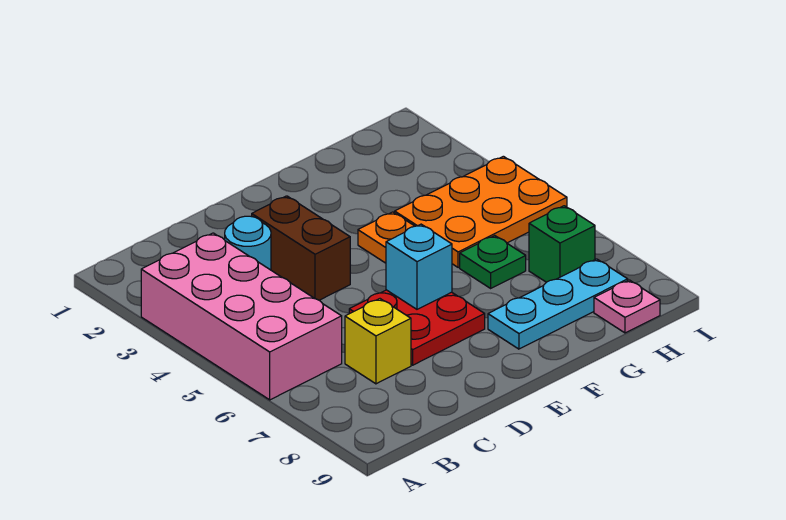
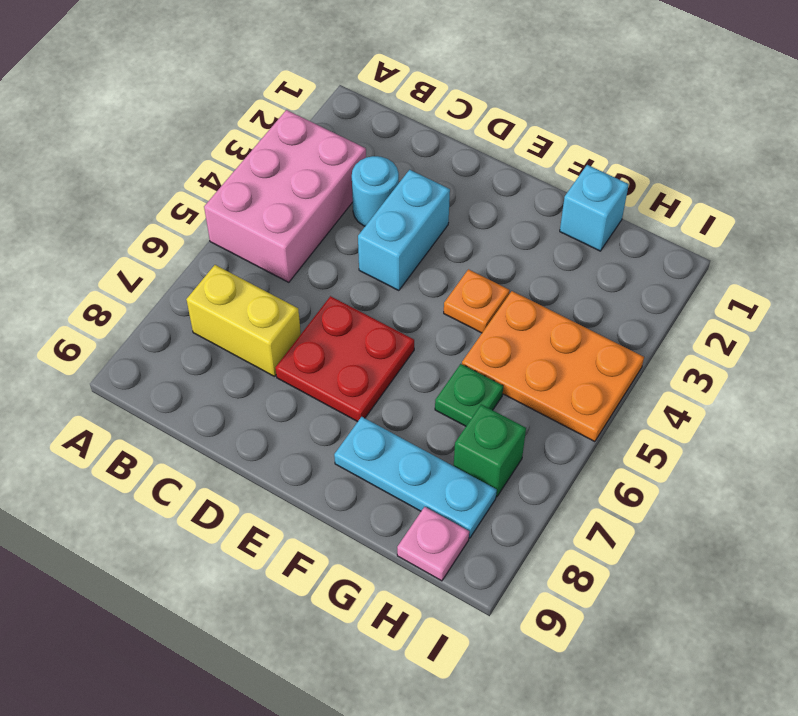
pink brick A3:B6 level 1 -> pink brick A3:B5 level 1
yellow brick C7 level 1 -> yellow brick B7:C7 level 1
brown brick D3:D4 level 1 -> cyan brick D3:D4 level 1
cyan brick E6 level 2 -> cyan brick G1 level 1

